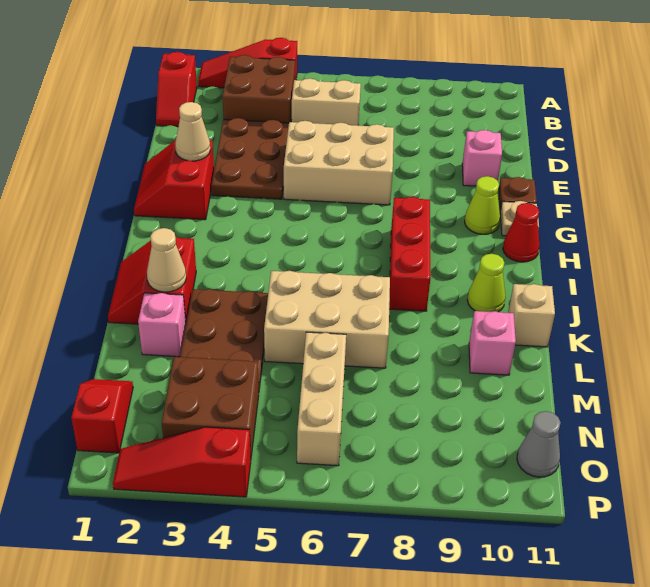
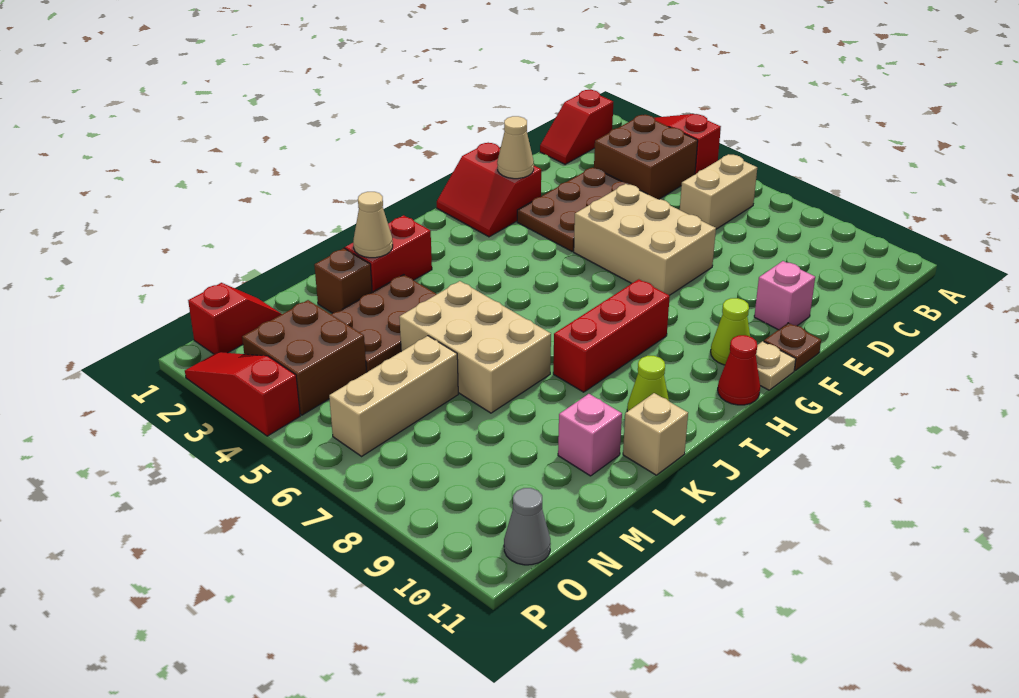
tan brick C5:C6 level 1 -> tan brick B6:C6 level 1
red slope F1:G2 level 1 top 2 -> red slope F1:G2 level 1 top F
pink brick L2 level 1 -> brown brick L2 level 1

